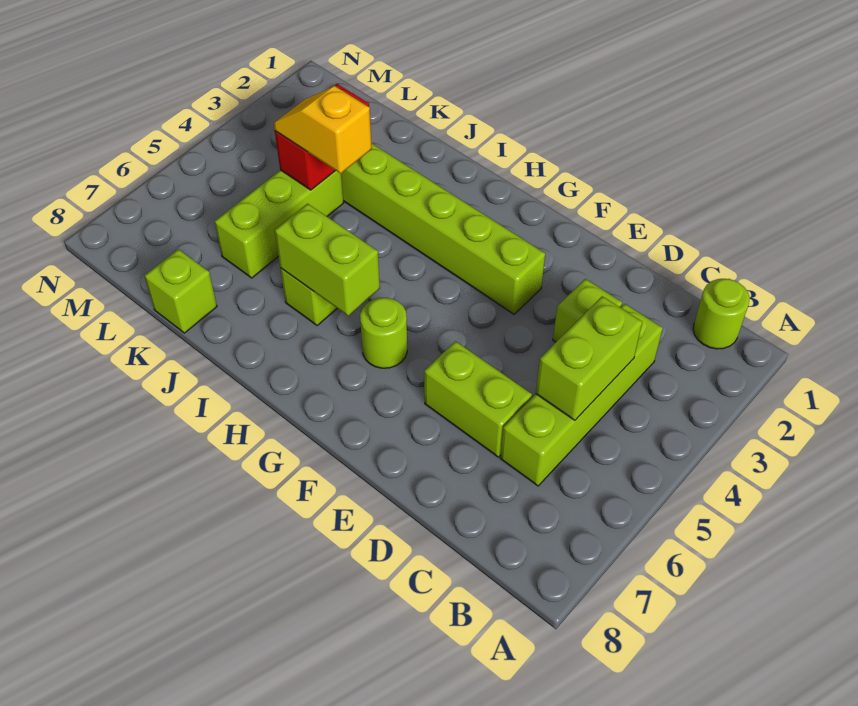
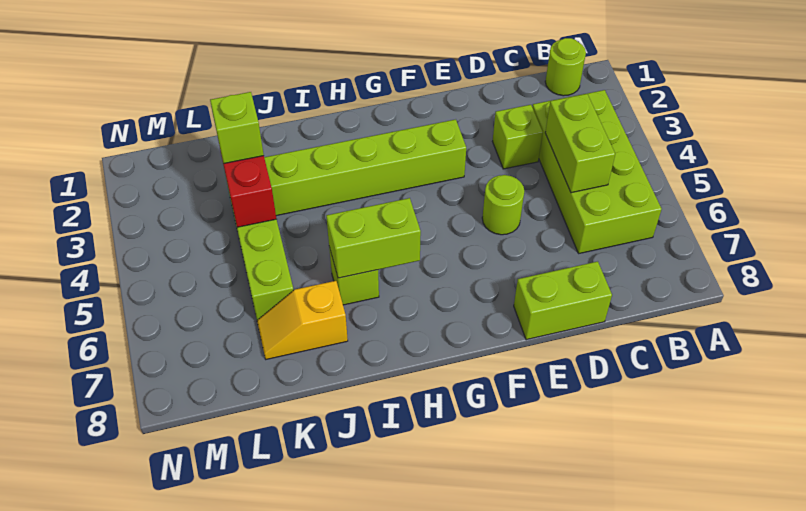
lime brick C3:C6 level 1 -> lime brick B3:C6 level 1
lime brick D6:E6 level 1 -> lime brick D8:E8 level 1
lime round brick G6 level 1 -> lime round brick E5 level 1
yellow slope J4:K4 level 3 top J -> yellow slope J7:K7 level 1 top J
lime brick K8 level 1 -> lime brick K3 level 3

